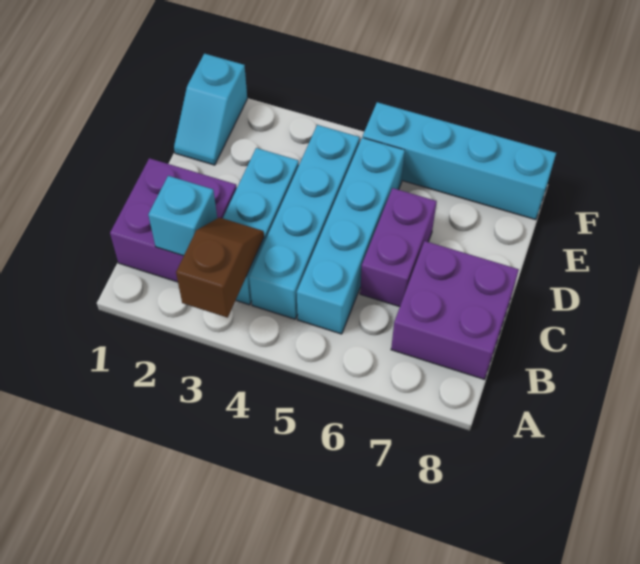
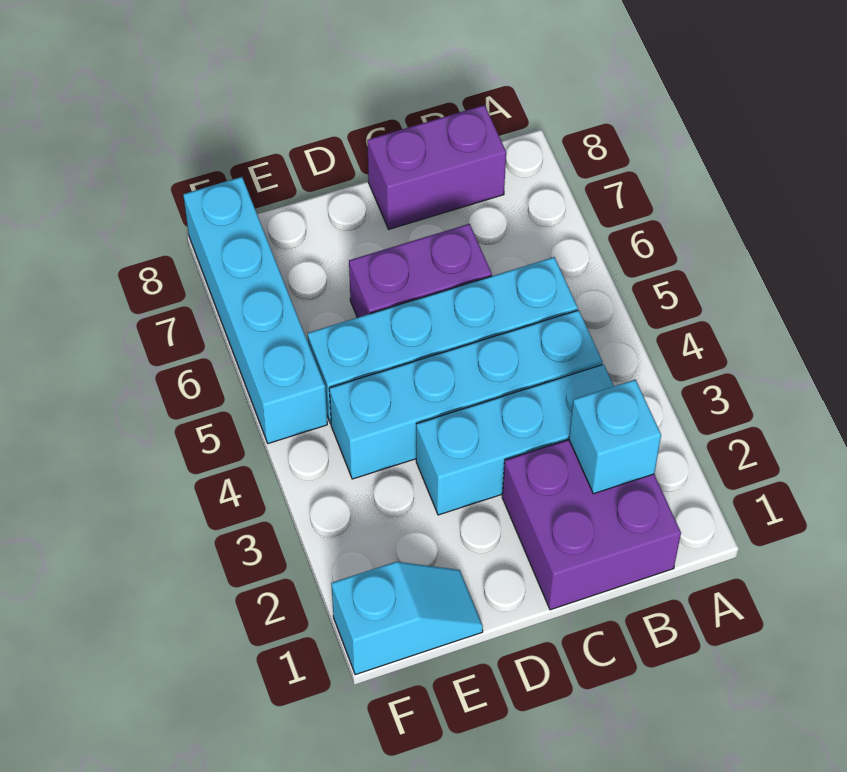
brown slope A3:B3 level 2 top A -> none
purple brick B7:C8 level 1 -> purple brick B8:C8 level 1

